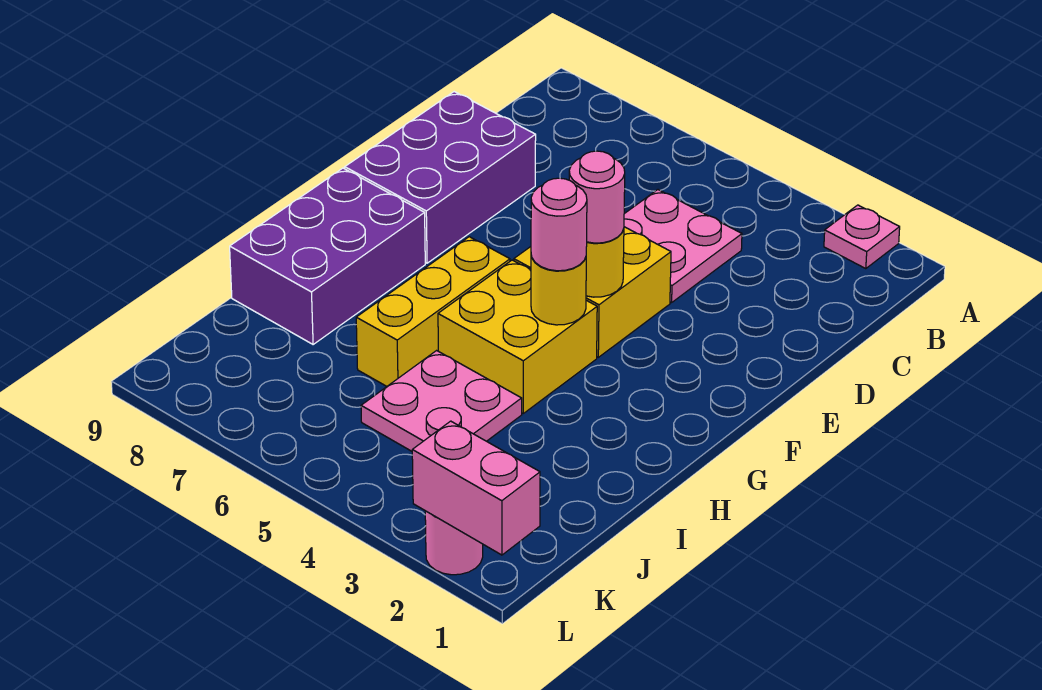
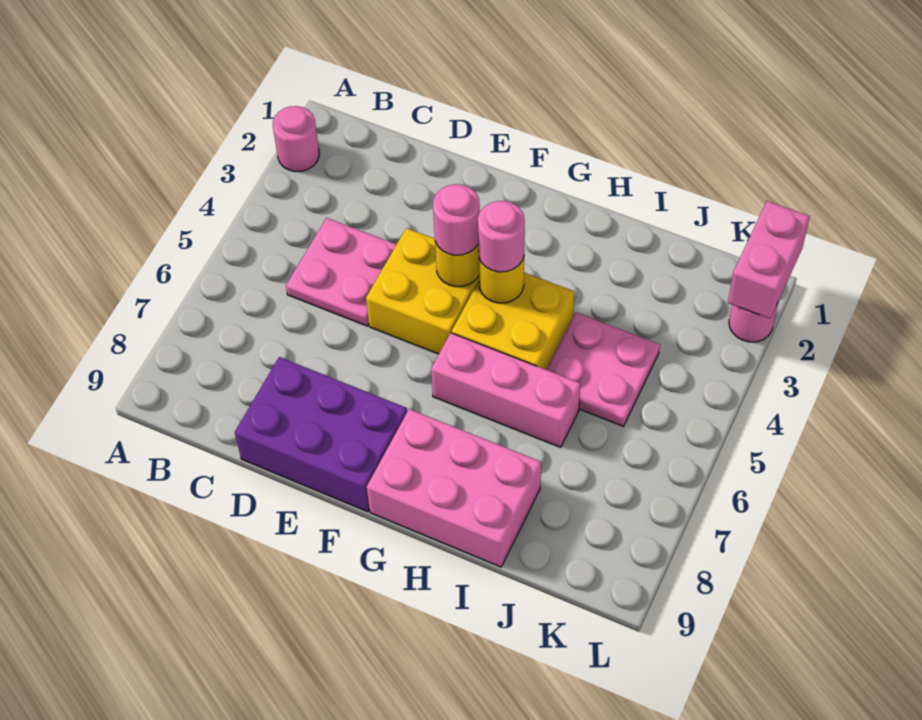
pink plate A2 level 1 -> pink round brick A2 level 1
yellow brick G6:I6 level 1 -> pink brick G6:I6 level 1
purple brick G8:I9 level 1 -> pink brick G8:I9 level 1

